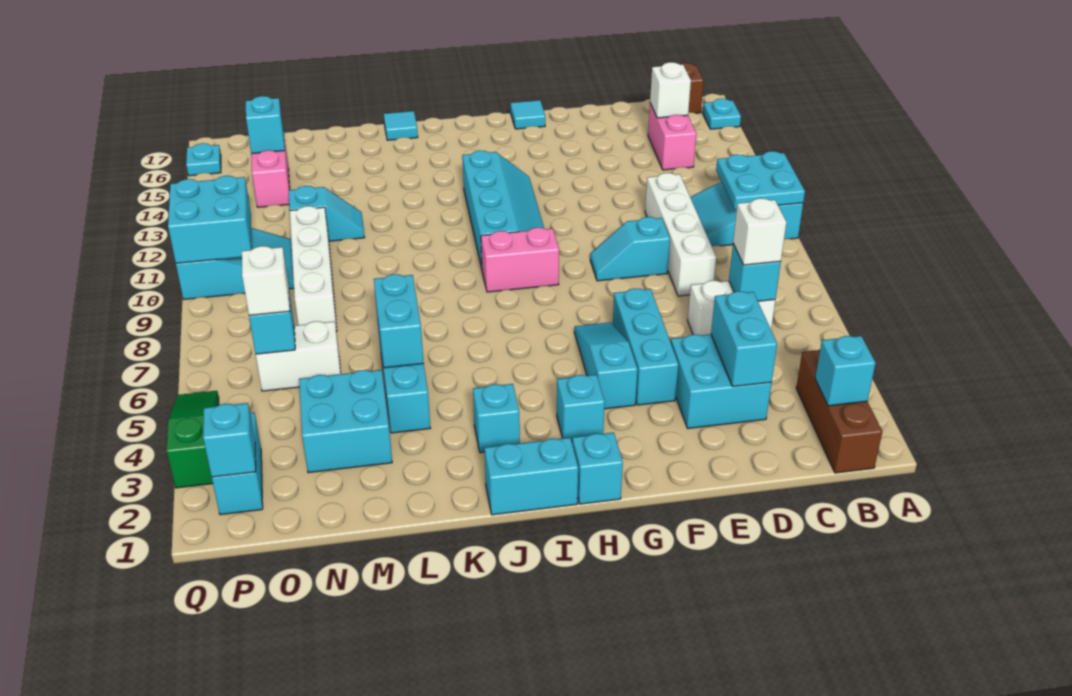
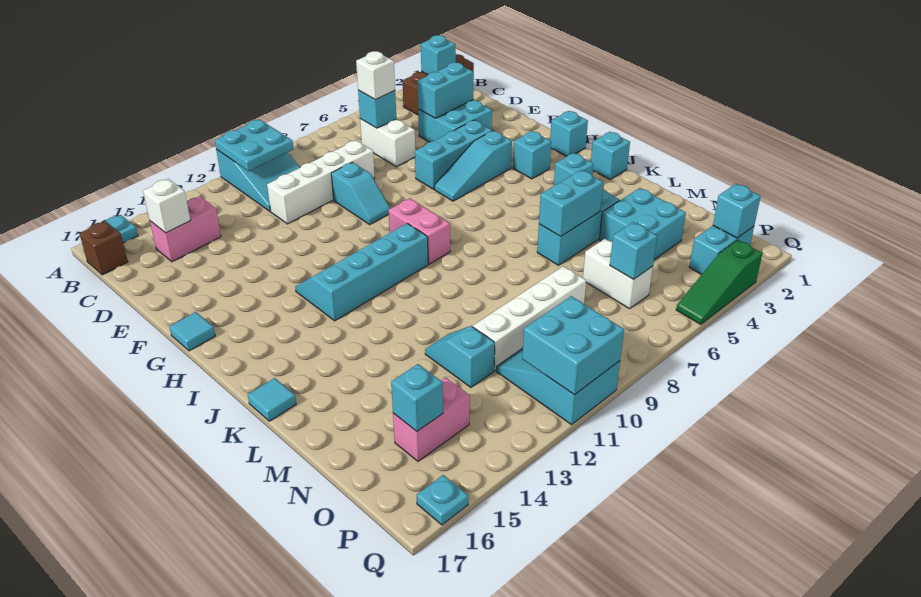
cyan brick I1:J1 level 1 -> cyan brick J1 level 1
white brick O6 level 3 -> none

